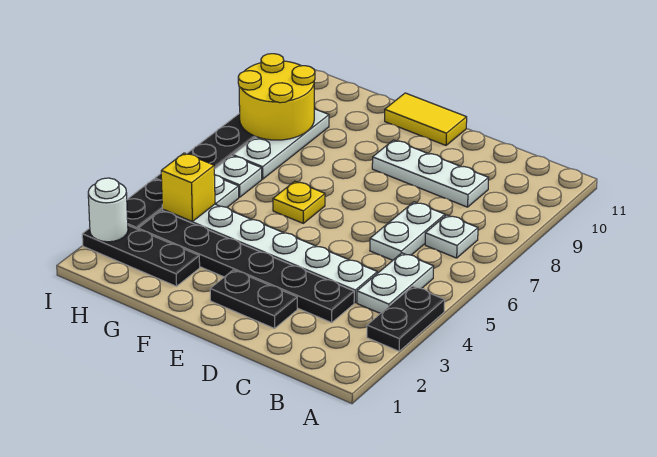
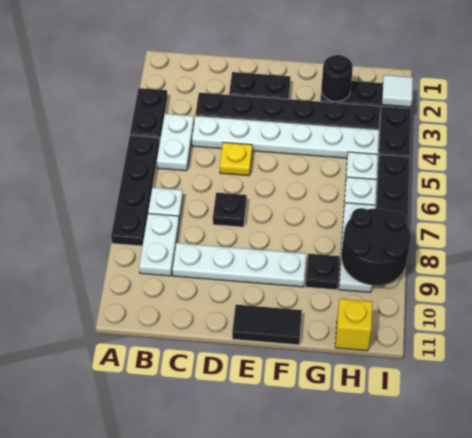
none -> black plate A5:A8 level 1
white plate C6:C7 level 1 -> white plate B8:B9 level 1
white plate C9:E9 level 1 -> white plate C9:F9 level 1
none -> black plate D7 level 1
yellow tile E11:F11 level 1 -> black tile E11:F11 level 1
yellow plate F6 level 1 -> yellow plate D5 level 1
none -> black round brick G2 level 2
none -> black plate G9 level 1
yellow brick H4 level 2 -> yellow brick H11 level 1
yellow round brick H8:I9 level 2 -> black round brick H8:I9 level 2
white round brick I2 level 2 -> white tile I2 level 2

